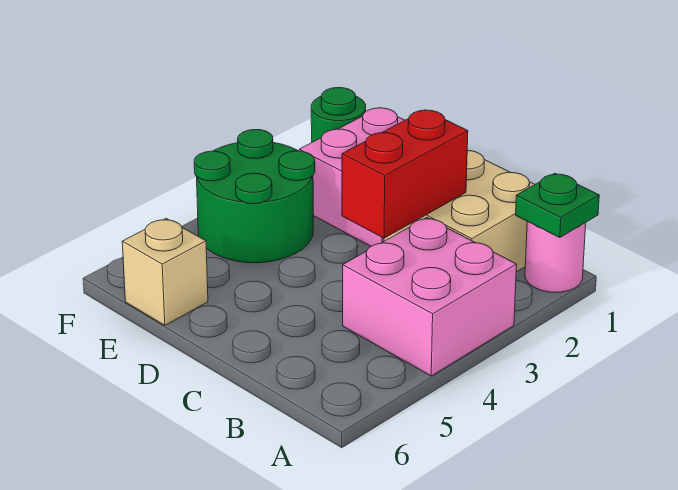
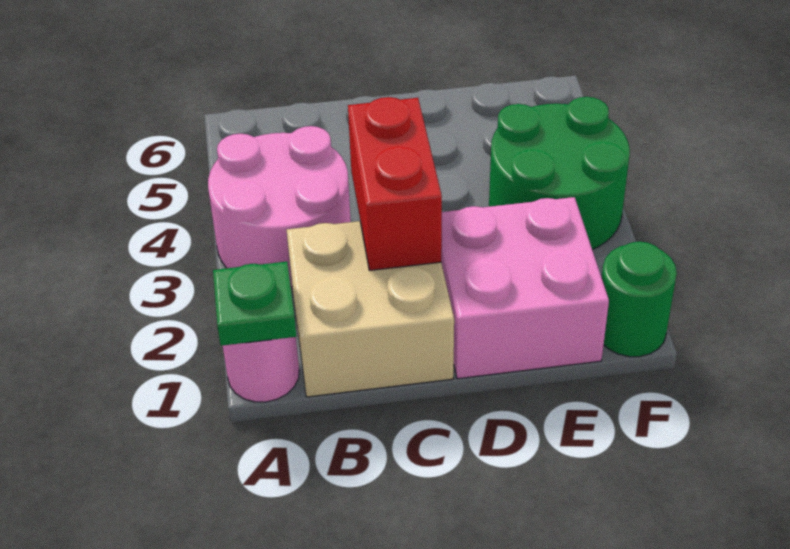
pink brick A3:B4 level 1 -> pink round brick A3:B4 level 1
tan brick E6 level 1 -> none

